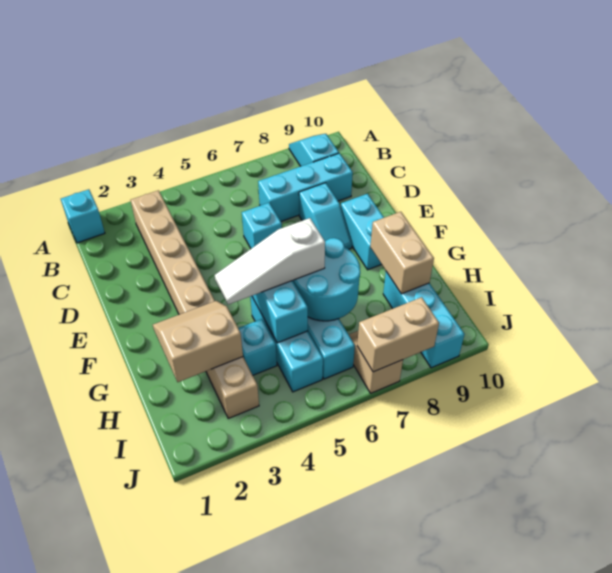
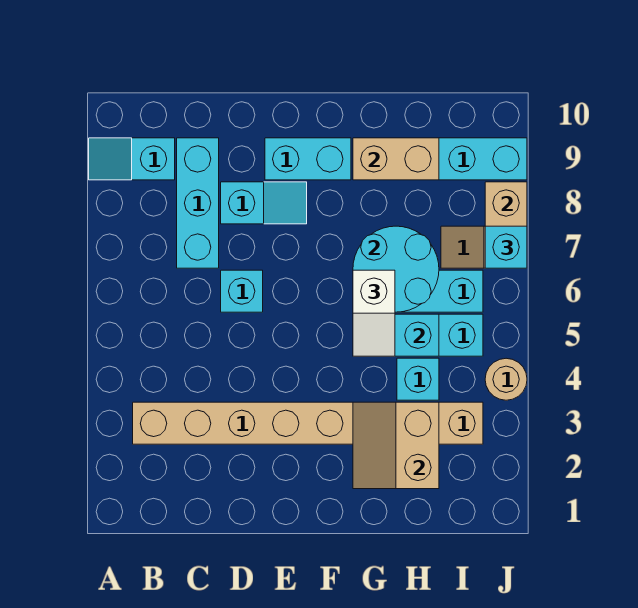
cyan brick A1 level 1 -> cyan brick J7 level 3
white slope G4:G6 level 3 top 6 -> white slope G5:G6 level 3 top 6
none -> tan round brick J4 level 1

